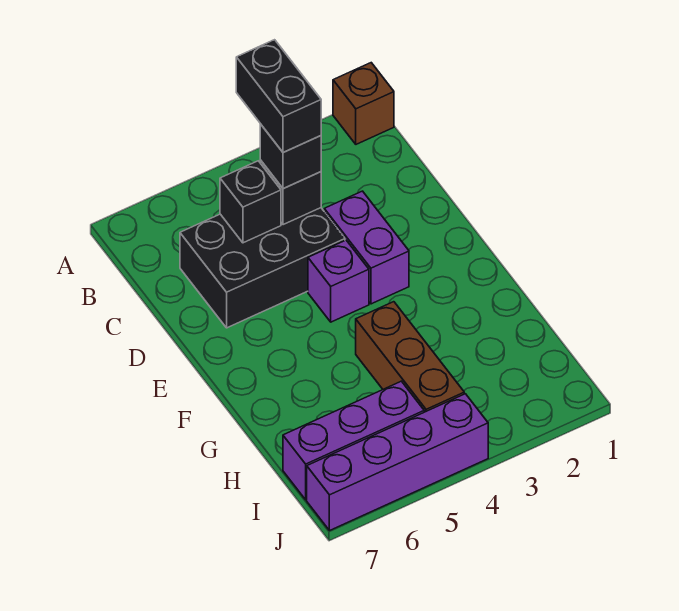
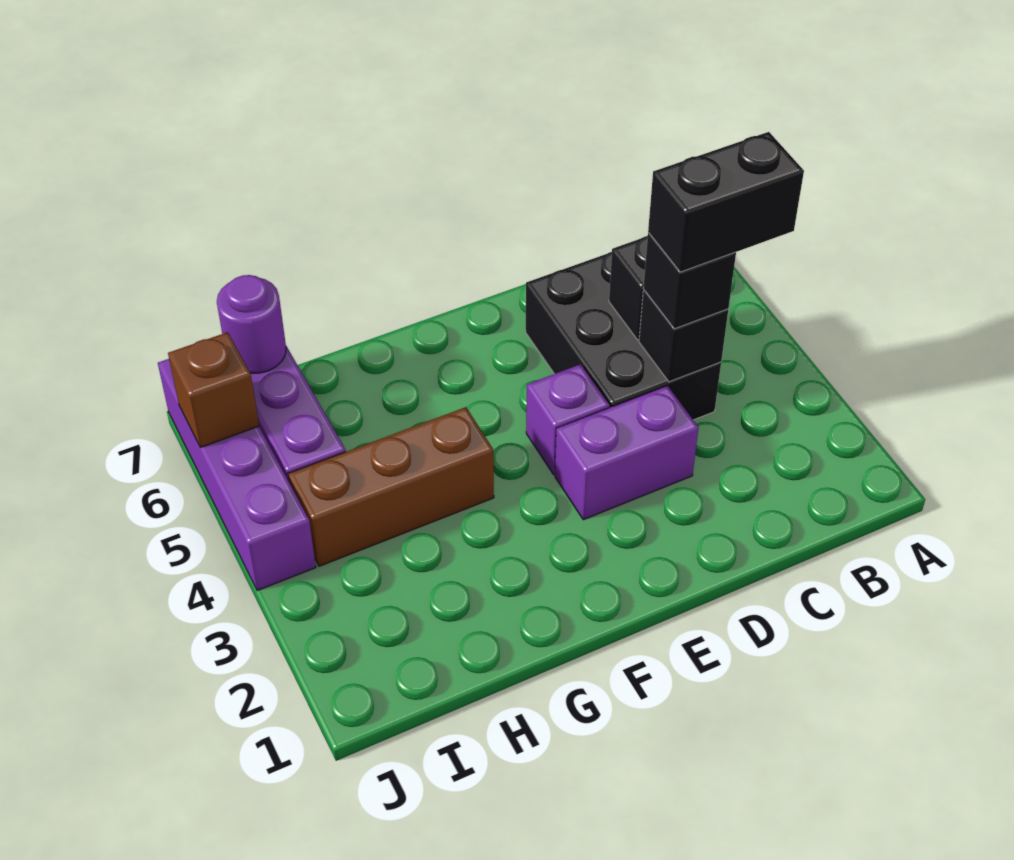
brown brick A1 level 1 -> brown brick J6 level 2
none -> purple round brick I7 level 2

